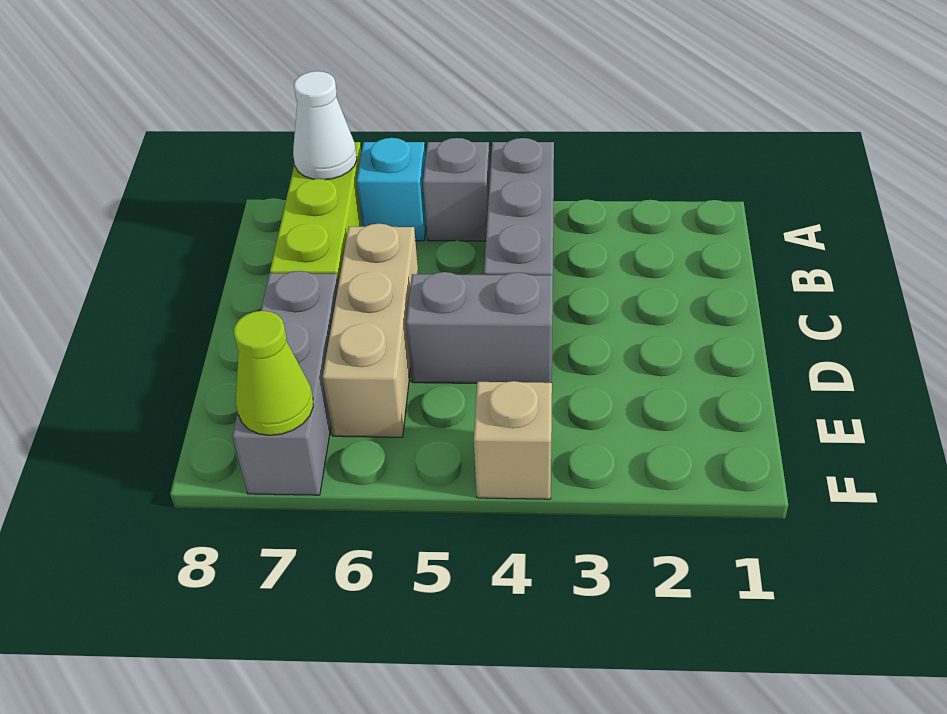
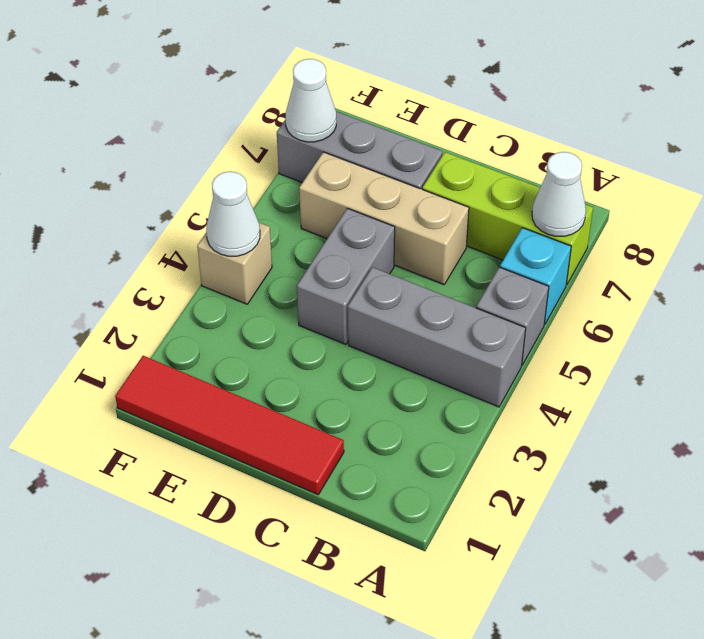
none -> red tile C1:F1 level 1
none -> white cone F4 level 2
lime cone F7 level 2 -> white cone F7 level 2

